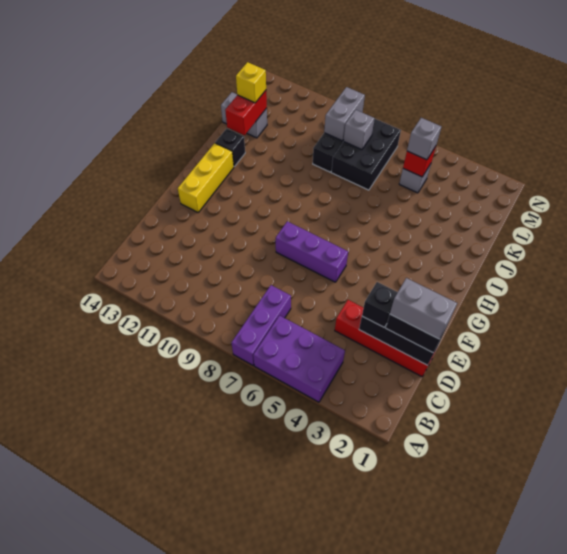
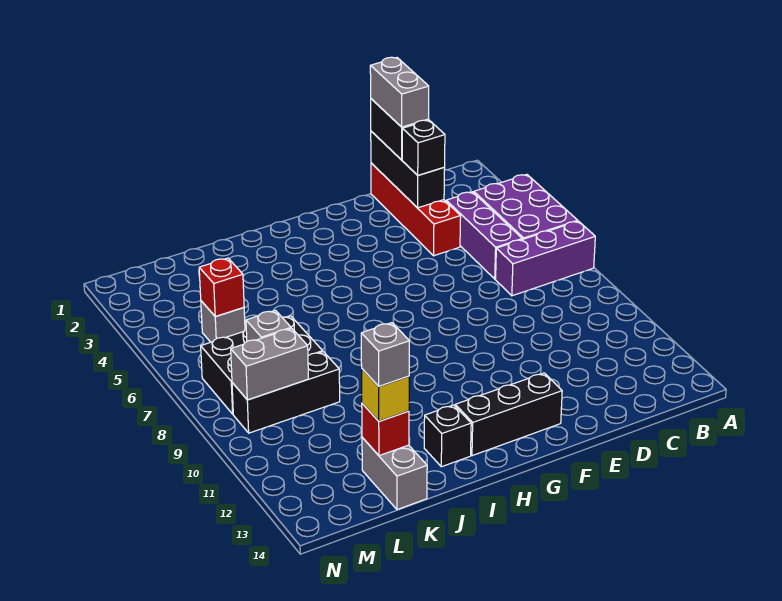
purple brick F6:F8 level 1 -> purple brick C4:C6 level 1
yellow brick F13:H13 level 1 -> black brick F13:H13 level 1
red brick J13:K13 level 2 -> red brick K13 level 2
grey brick L5 level 3 -> grey brick K13 level 4

